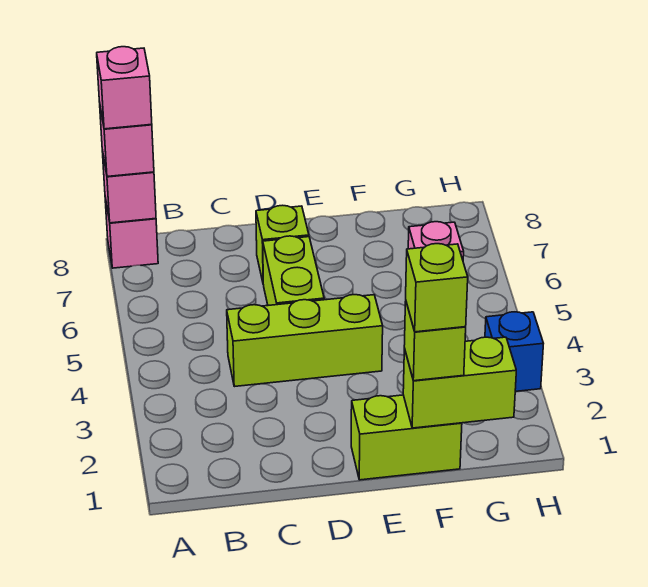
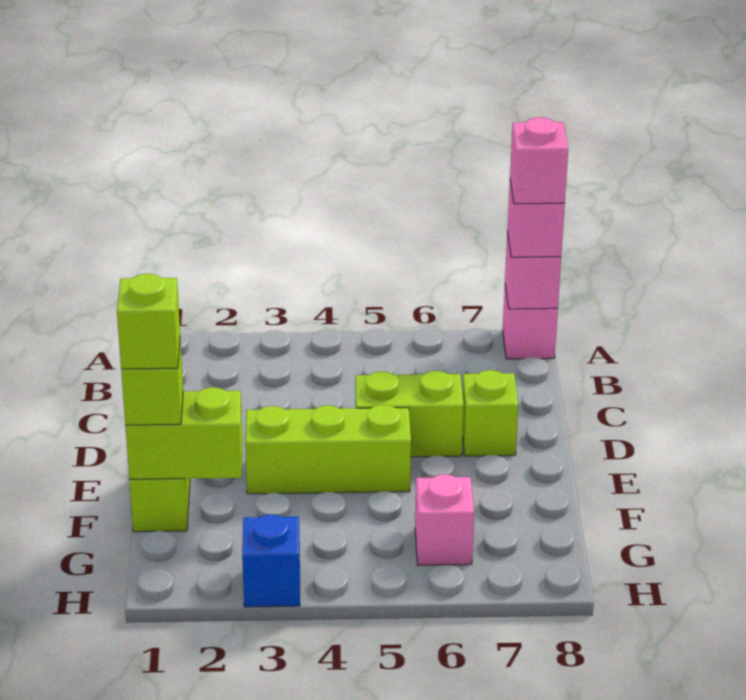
lime brick C4:E4 level 1 -> lime brick E3:E5 level 1
lime brick F1:G1 level 2 -> lime brick F1:F2 level 2

